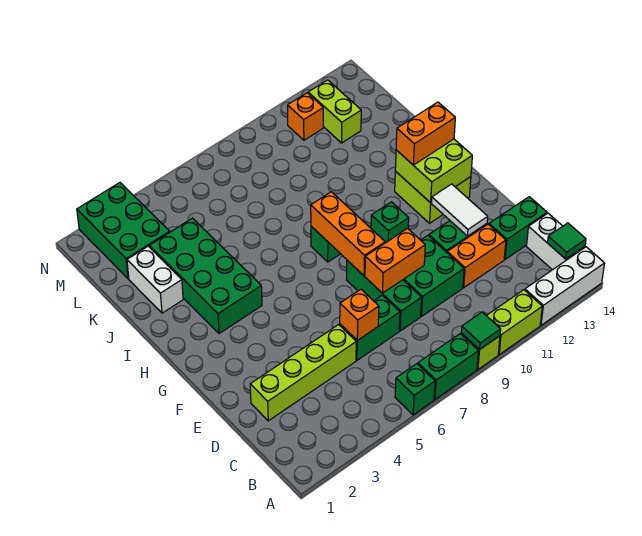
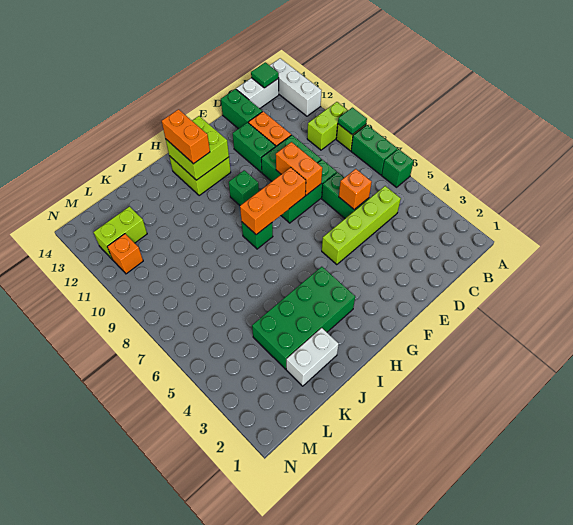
lime brick A10:A11 level 1 -> lime brick A10:B10 level 1
lime brick D2:D5 level 1 -> lime brick C5:F5 level 1
white tile E12:F12 level 2 -> none
green brick L2:N3 level 1 -> none

